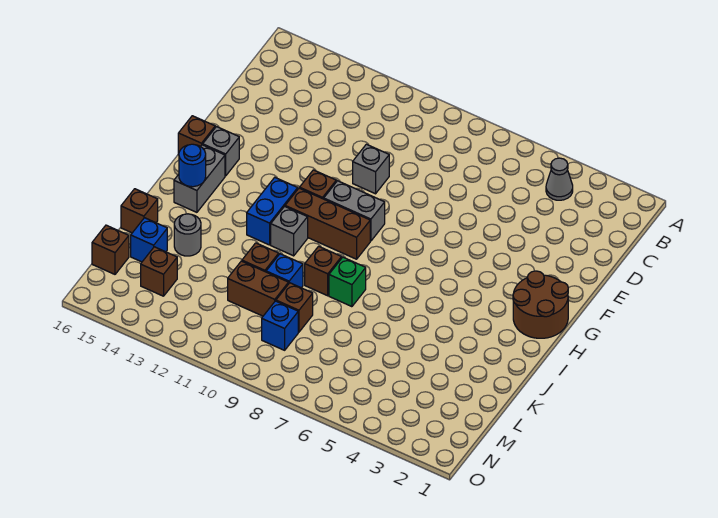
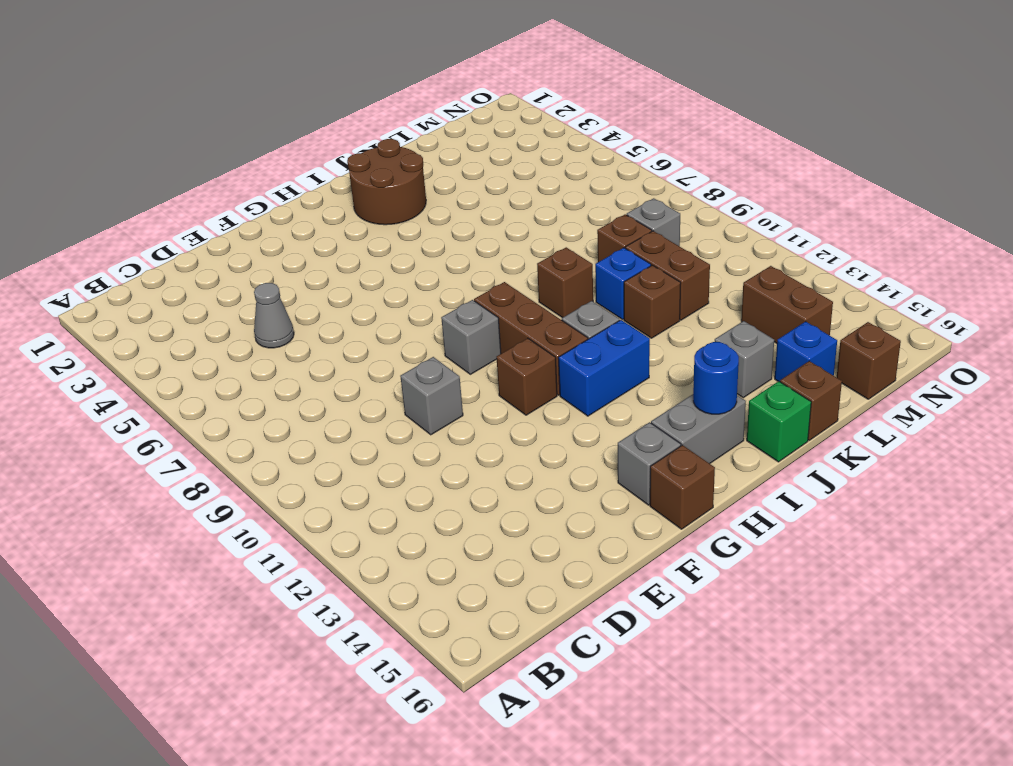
grey cone B4 level 1 -> grey cone D5 level 1
brown round brick G1:H2 level 1 -> brown round brick I2:J3 level 1
grey brick G9:G10 level 1 -> grey brick G9 level 1
green brick J8 level 1 -> green brick J16 level 1
grey round brick K14 level 1 -> grey brick K14 level 1
blue brick M9 level 1 -> grey brick M9 level 1
brown brick M14 level 1 -> brown brick M13:M14 level 1

